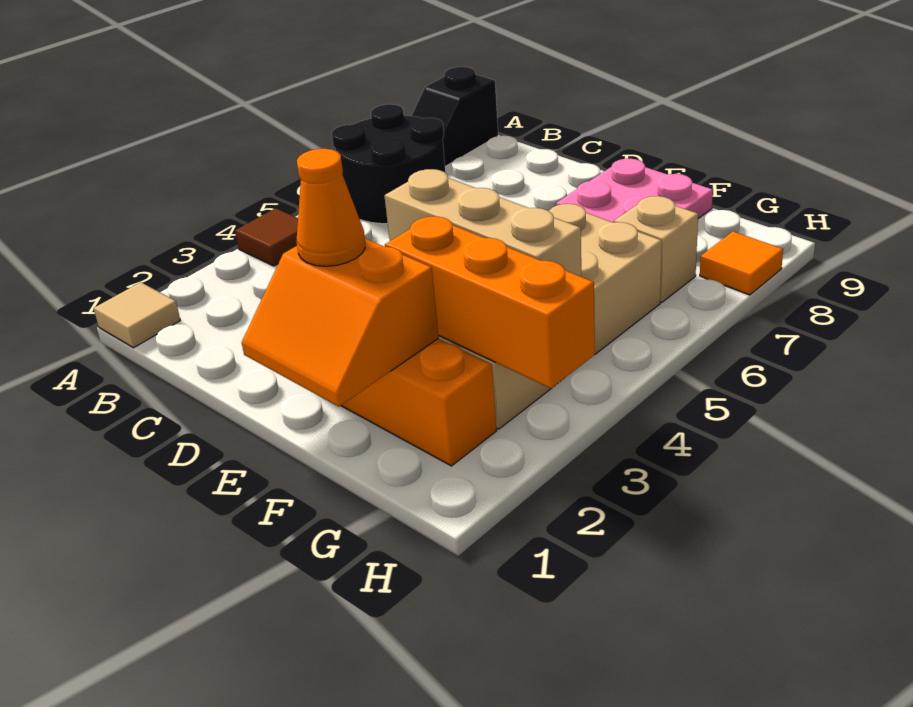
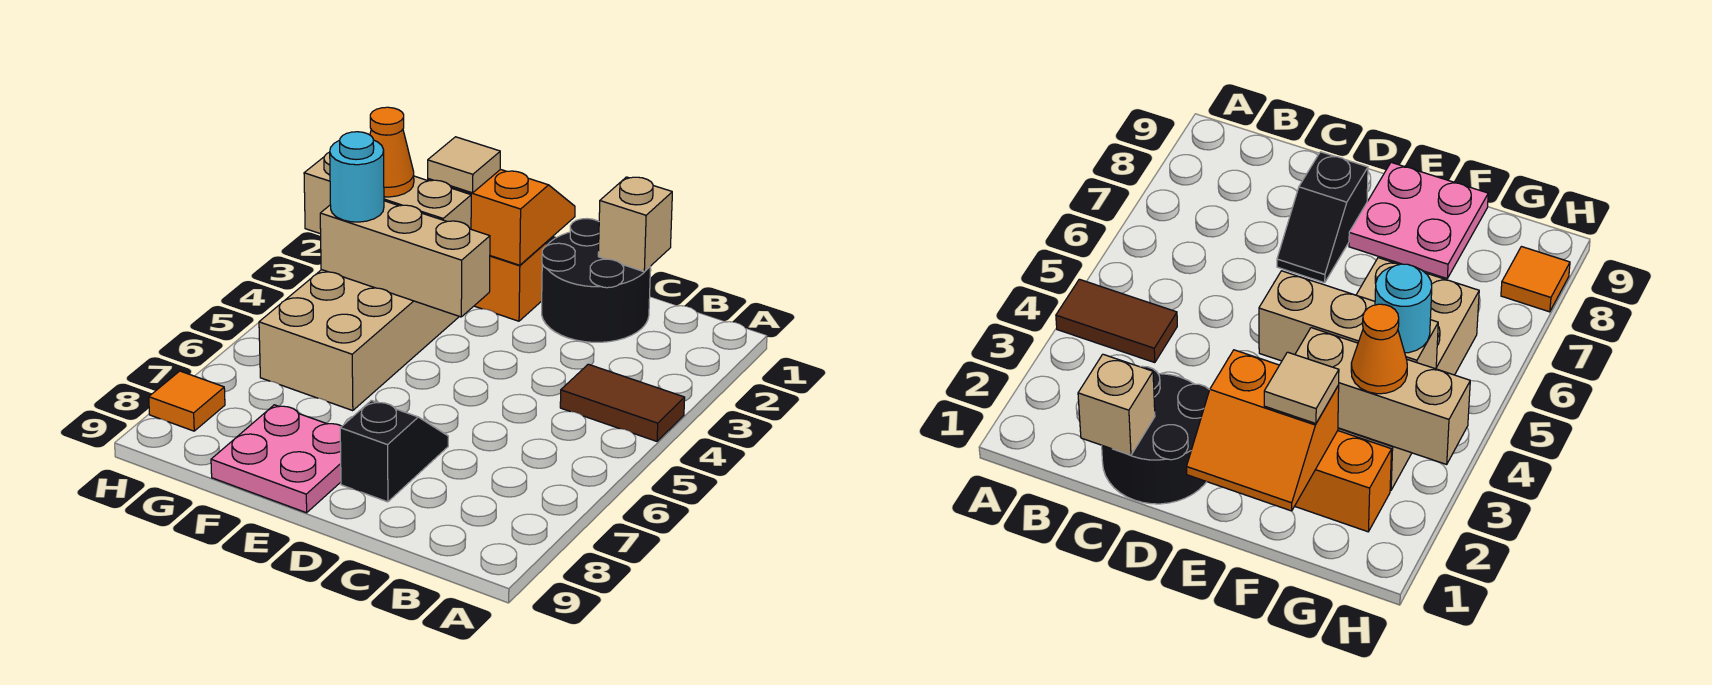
tan tile A1 level 1 -> tan tile F2 level 3
brown tile A4 level 1 -> brown tile A4:B4 level 1
black round brick A6:B7 level 1 -> black round brick C1:D2 level 1
black slope A8:A9 level 1 top 9 -> black slope D7:D8 level 1 top 8
orange cone E2 level 3 -> orange cone G3 level 3
orange brick F3:H3 level 2 -> tan brick F3:H3 level 2
none -> cyan round brick G4 level 3
tan brick G7 level 1 -> tan brick C1 level 2

